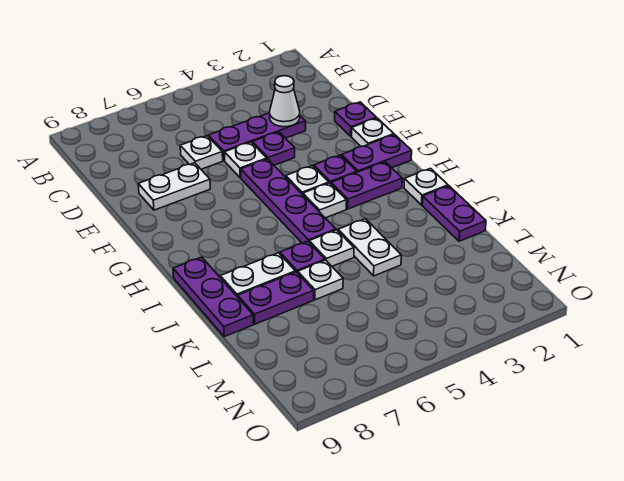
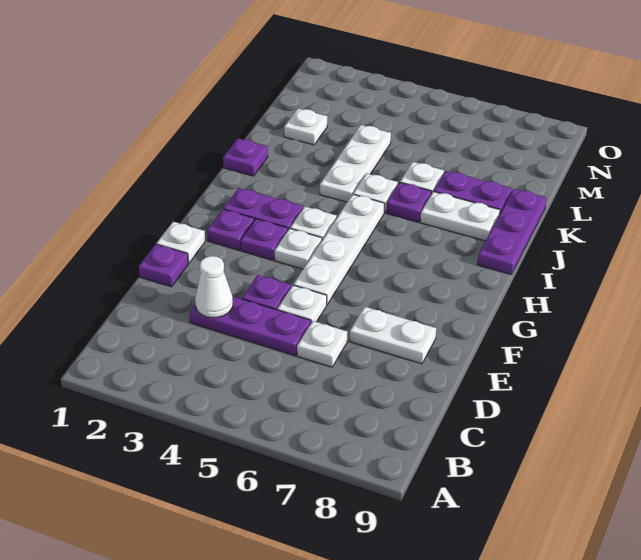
purple plate F5:I5 level 1 -> white plate F5:I5 level 1
purple plate G1:G2 level 1 -> purple plate G2 level 1
white plate I1 level 1 -> white plate L2 level 1
purple plate J1:K1 level 1 -> purple plate J1 level 1
white plate J4:K4 level 1 -> white plate J4:L4 level 1

